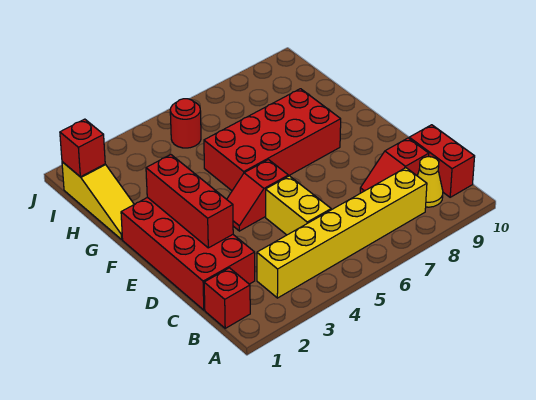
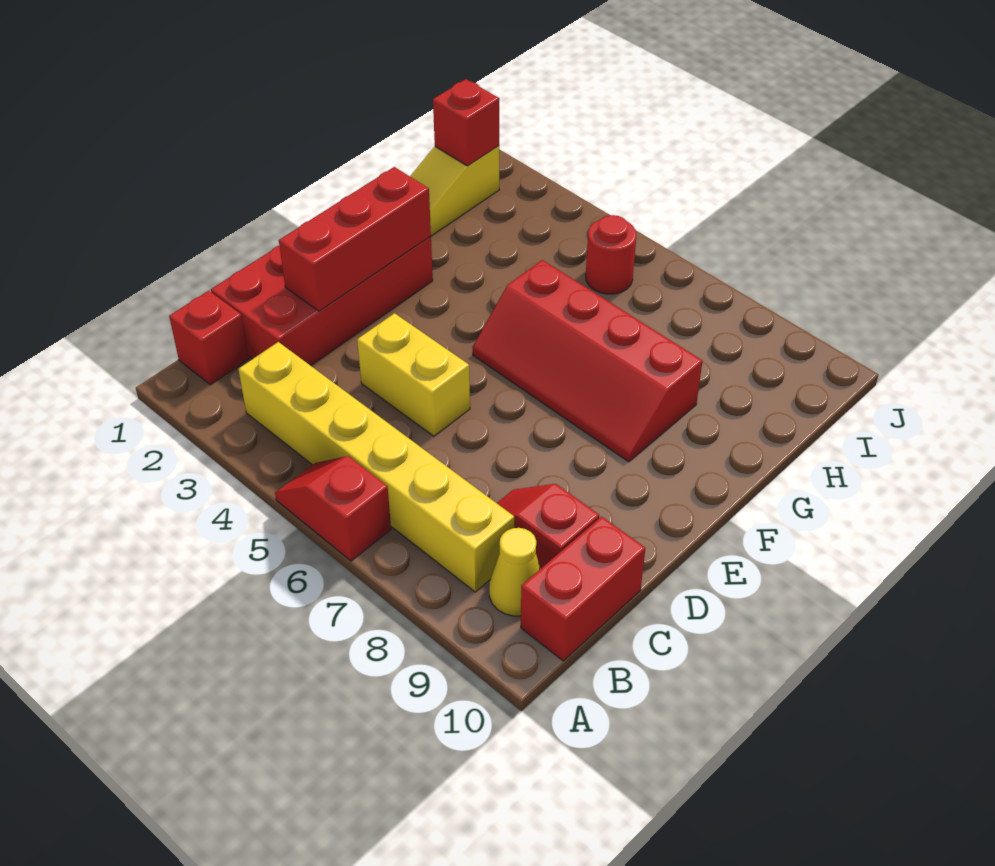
yellow brick C5:D5 level 1 -> yellow brick D4:D5 level 1
red slope E4:E5 level 1 top 5 -> red slope A5:A6 level 1 top 6
red brick F5:G8 level 1 -> red slope F5:G8 level 1 top G

